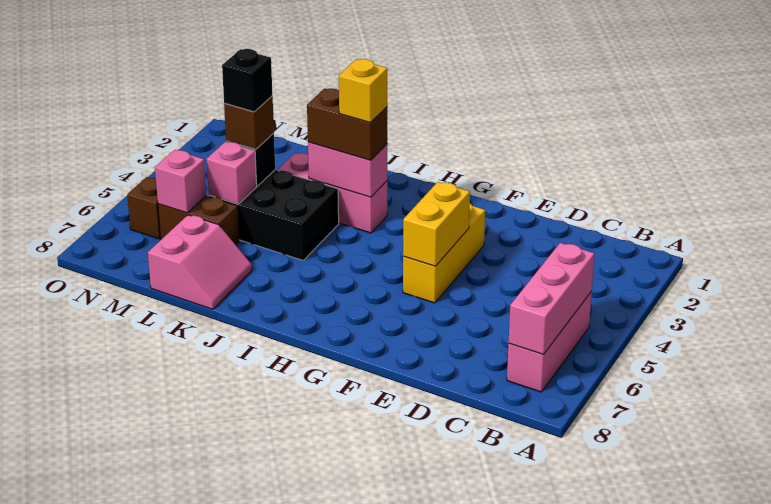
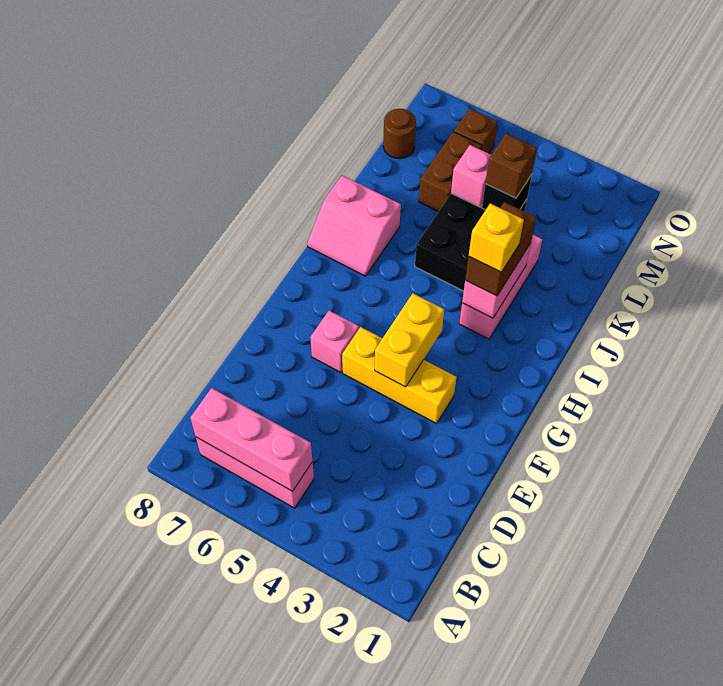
yellow brick F4:F5 level 2 -> yellow brick F4:G4 level 2
pink slope K7:L8 level 1 top L -> pink slope I7:J8 level 1 top J
black brick L4 level 4 -> none
pink brick M6 level 2 -> pink brick F6 level 1
none -> brown round brick M8 level 1

